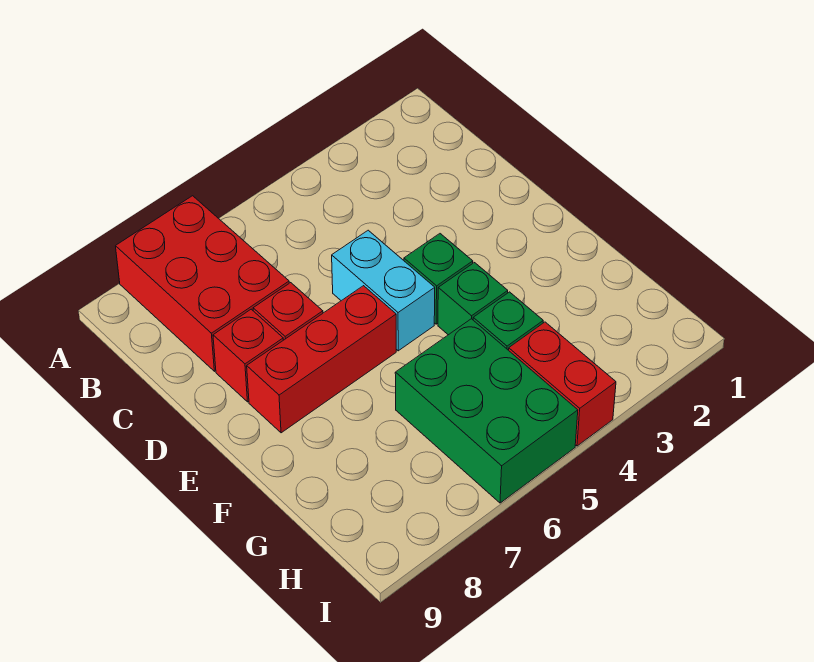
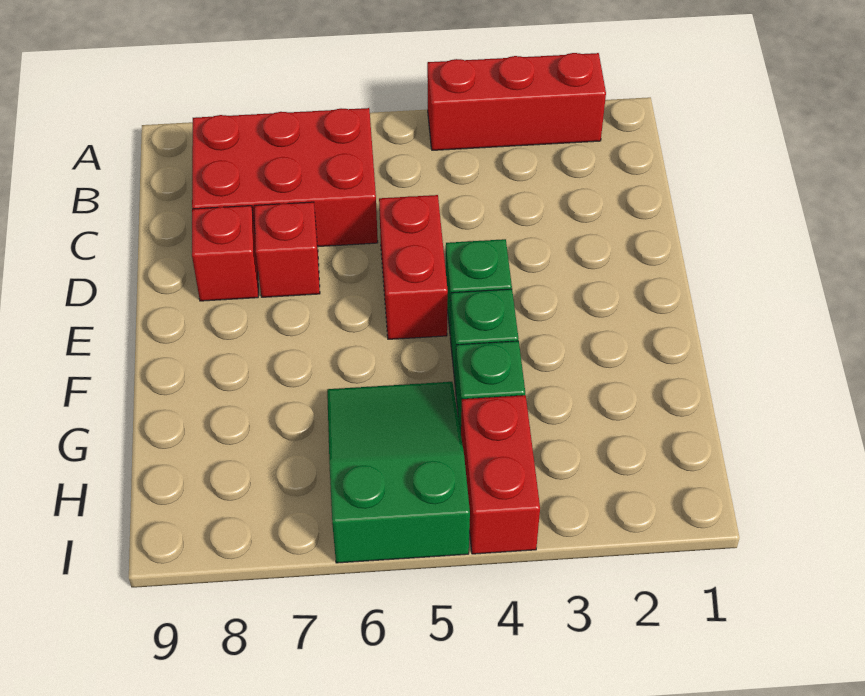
red brick A7:C8 level 1 -> red brick B6:C8 level 1
cyan brick D5:E5 level 1 -> red brick D5:E5 level 1
red brick E6:E8 level 1 -> red brick A2:A4 level 1
green brick G5:I6 level 1 -> green slope G5:I6 level 1 top I

